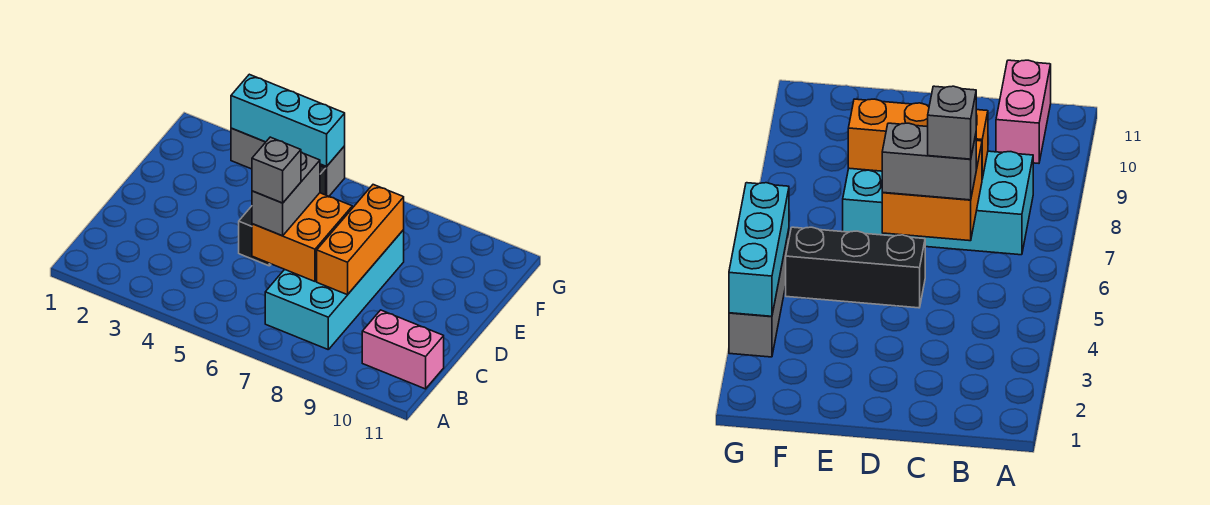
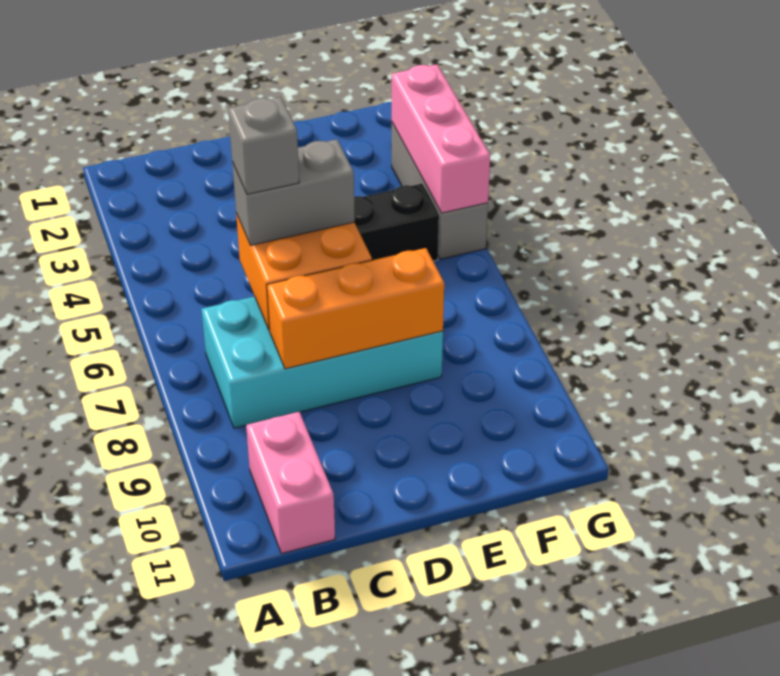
cyan brick G3:G5 level 2 -> pink brick G3:G5 level 2

